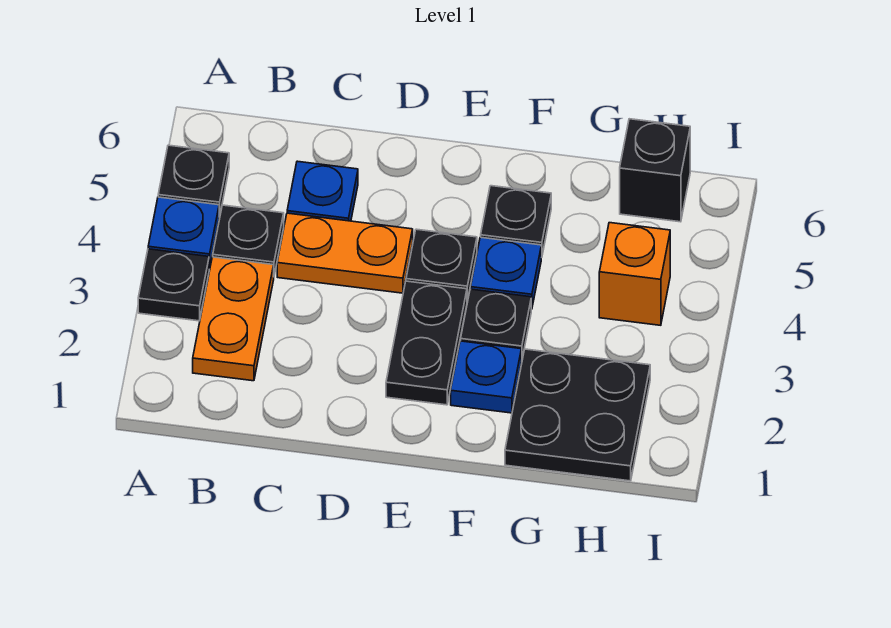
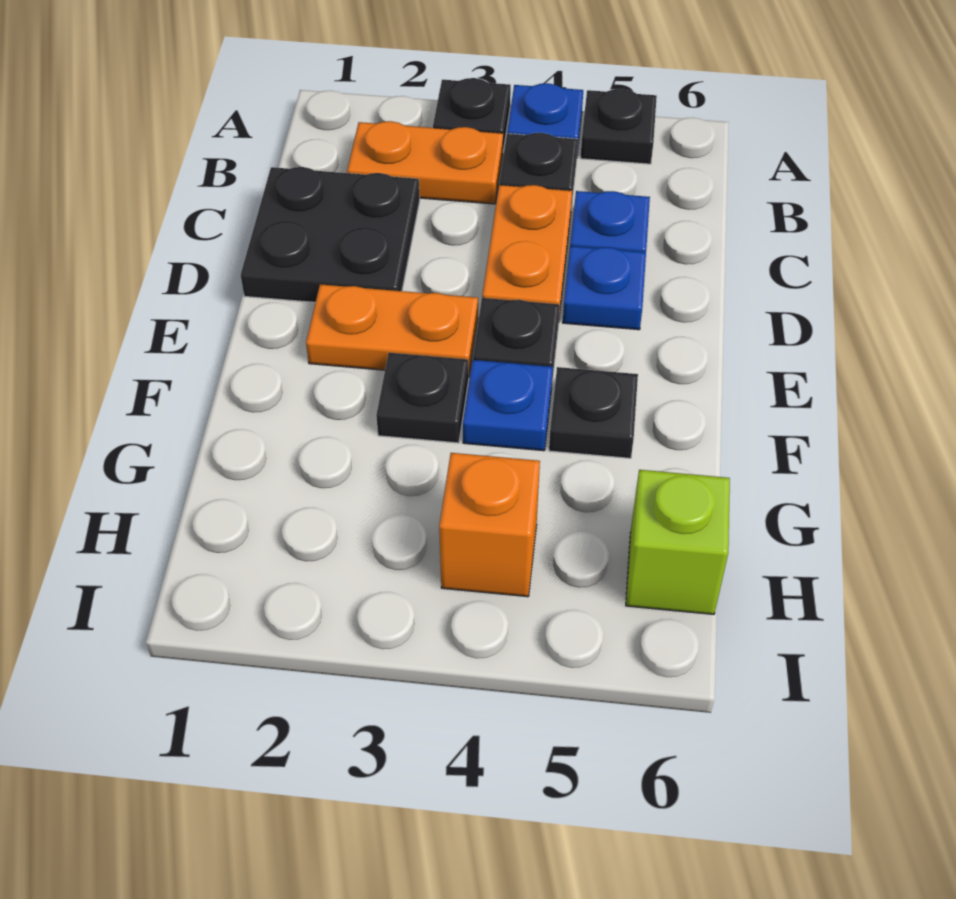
black plate E2:E3 level 1 -> orange plate E2:E3 level 1
blue plate F2 level 1 -> blue plate D5 level 1
black plate G1:H2 level 1 -> black plate C1:D2 level 1
black brick H6 level 1 -> lime brick H6 level 1

